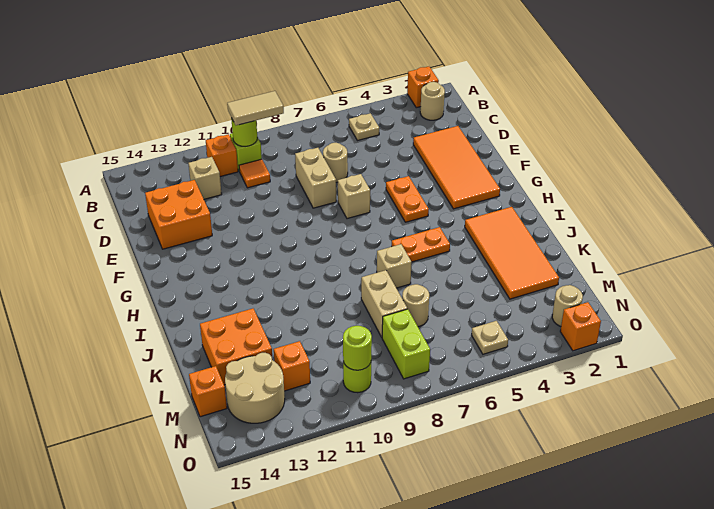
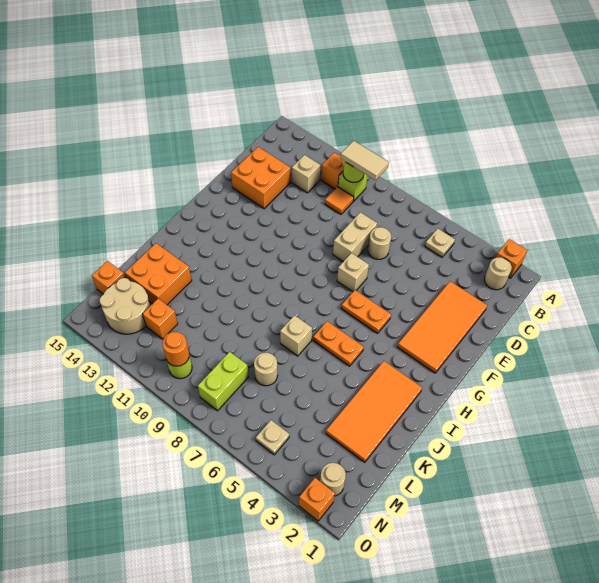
orange plate F5:G5 level 1 -> orange plate G5:G6 level 1
tan brick K8:L8 level 1 -> none
lime round brick N10 level 2 -> orange round brick N10 level 2

